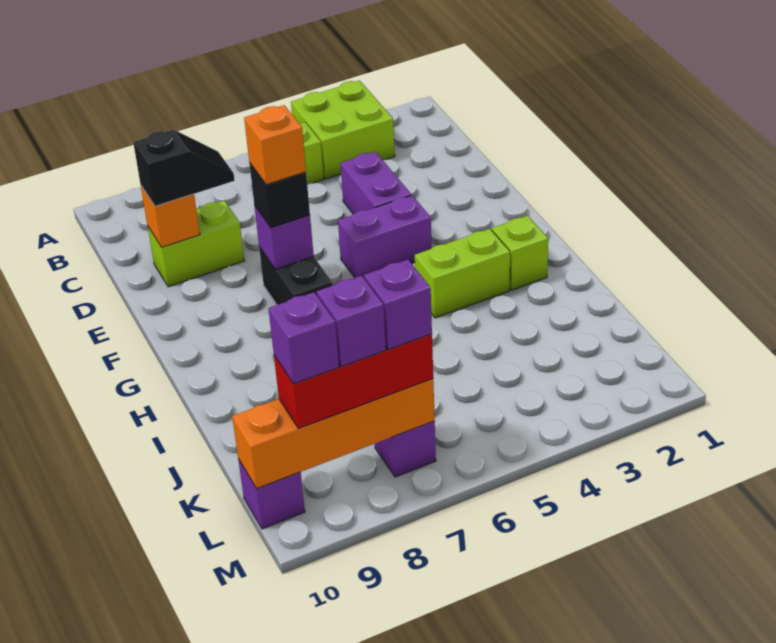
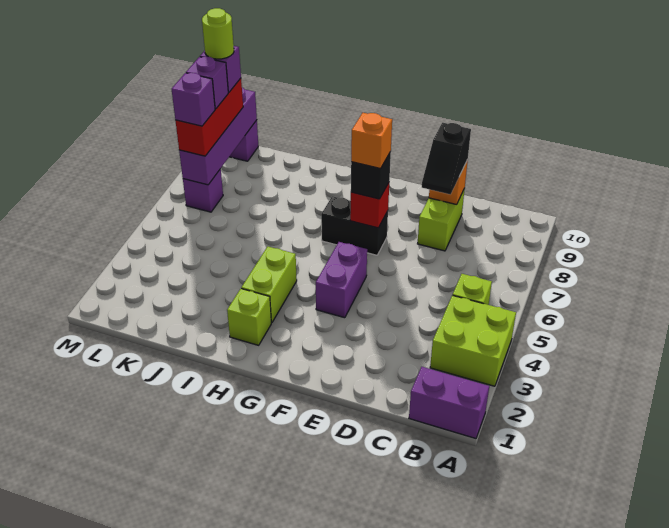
purple brick D4:E4 level 1 -> purple brick A1:B1 level 1
purple brick F7 level 2 -> red brick F7 level 2
orange brick L7:L10 level 2 -> purple brick L7:L10 level 2
none -> lime round brick L9 level 5

